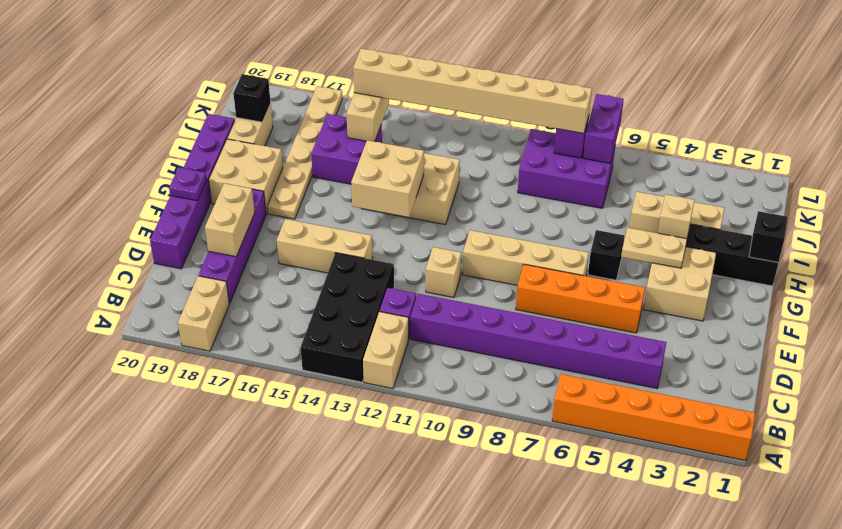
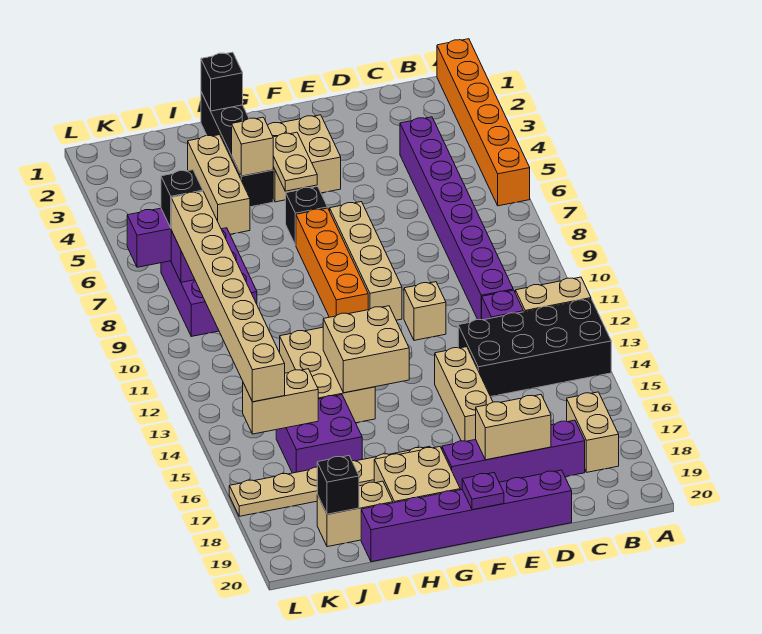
tan brick A18:B18 level 1 -> tan brick B17:B18 level 1
orange brick E5:E8 level 1 -> orange brick G7:G10 level 1
none -> black brick K7 level 3

